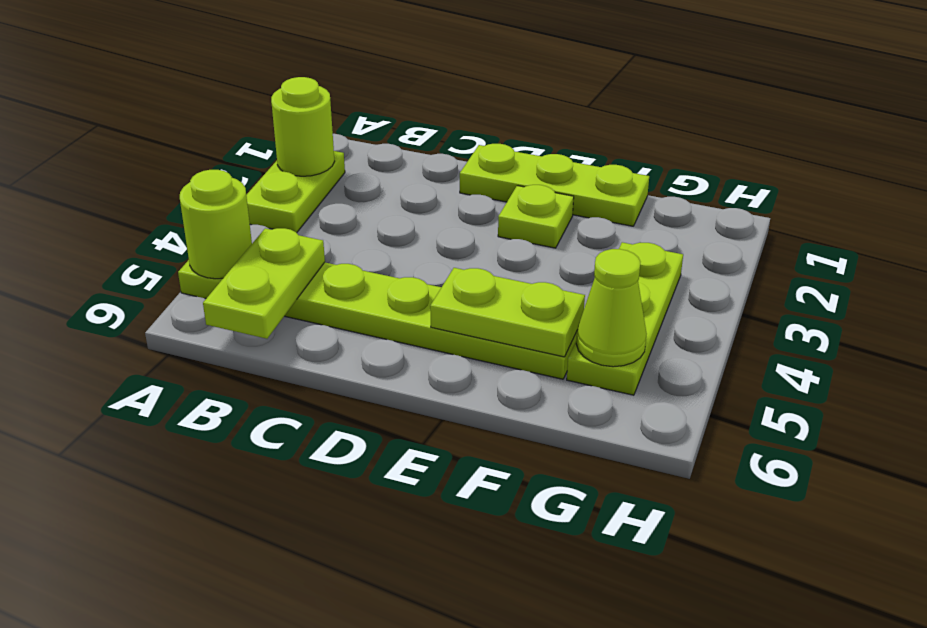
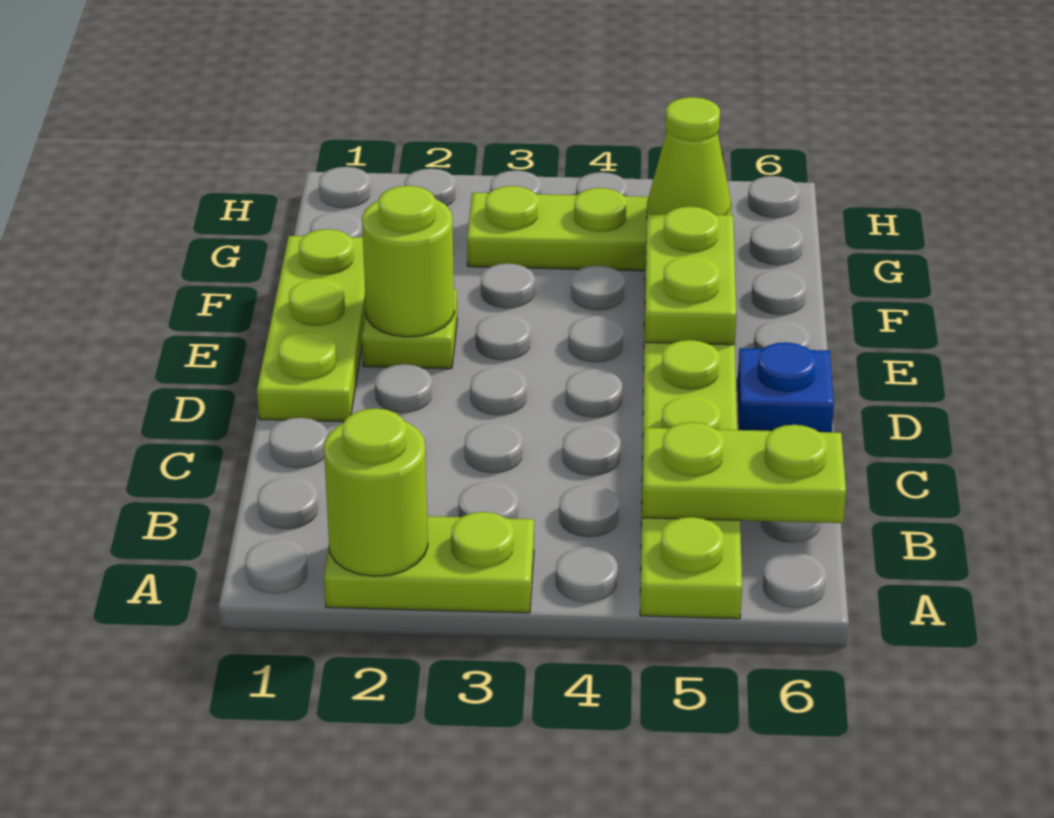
lime round brick A5 level 2 -> lime round brick E2 level 2
none -> blue plate D6 level 1

